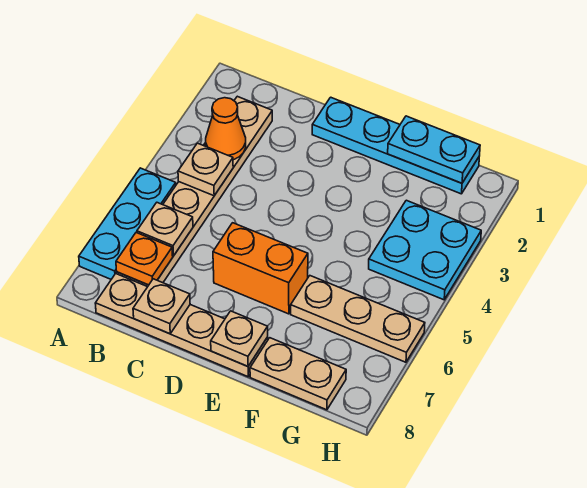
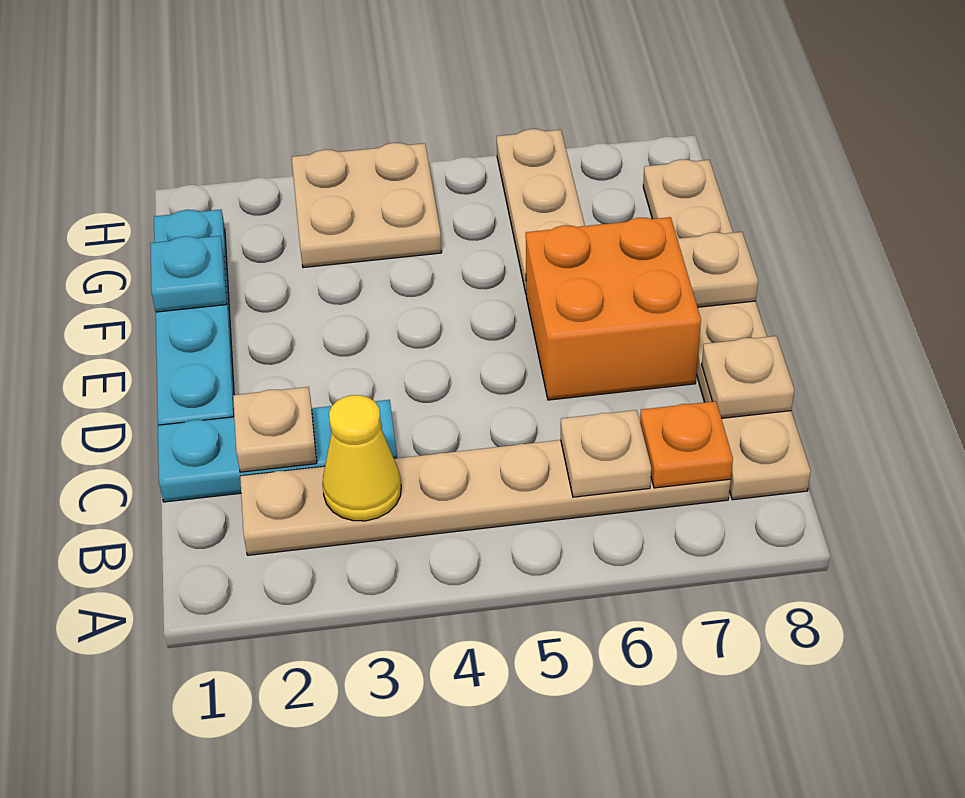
cyan plate A5:A7 level 1 -> cyan plate C1:C3 level 1
orange cone B3 level 2 -> yellow cone B3 level 2
tan plate B4 level 2 -> tan plate C2 level 2
orange brick D6:E6 level 1 -> orange brick D6:E7 level 1
cyan plate F1:G1 level 2 -> cyan plate F1 level 2
cyan plate G3:H4 level 1 -> tan plate G3:H4 level 1

